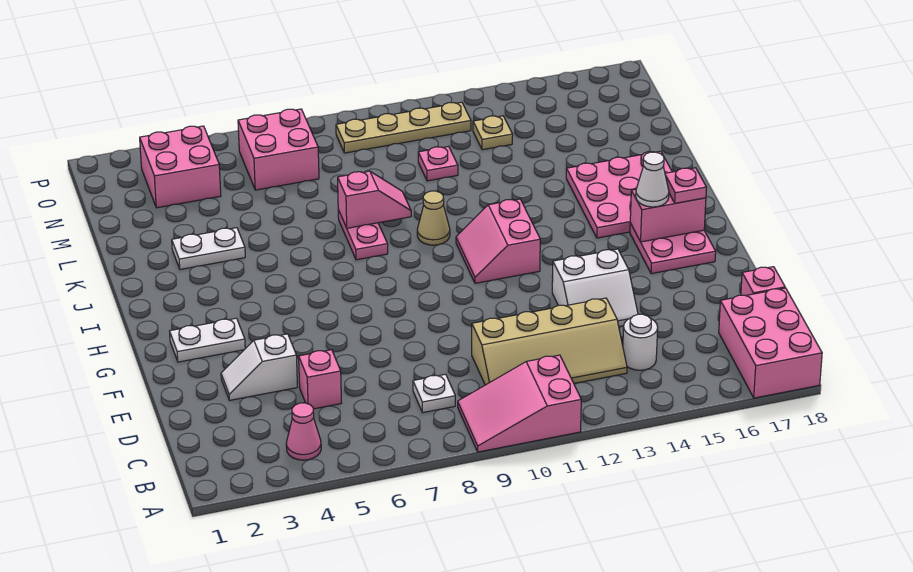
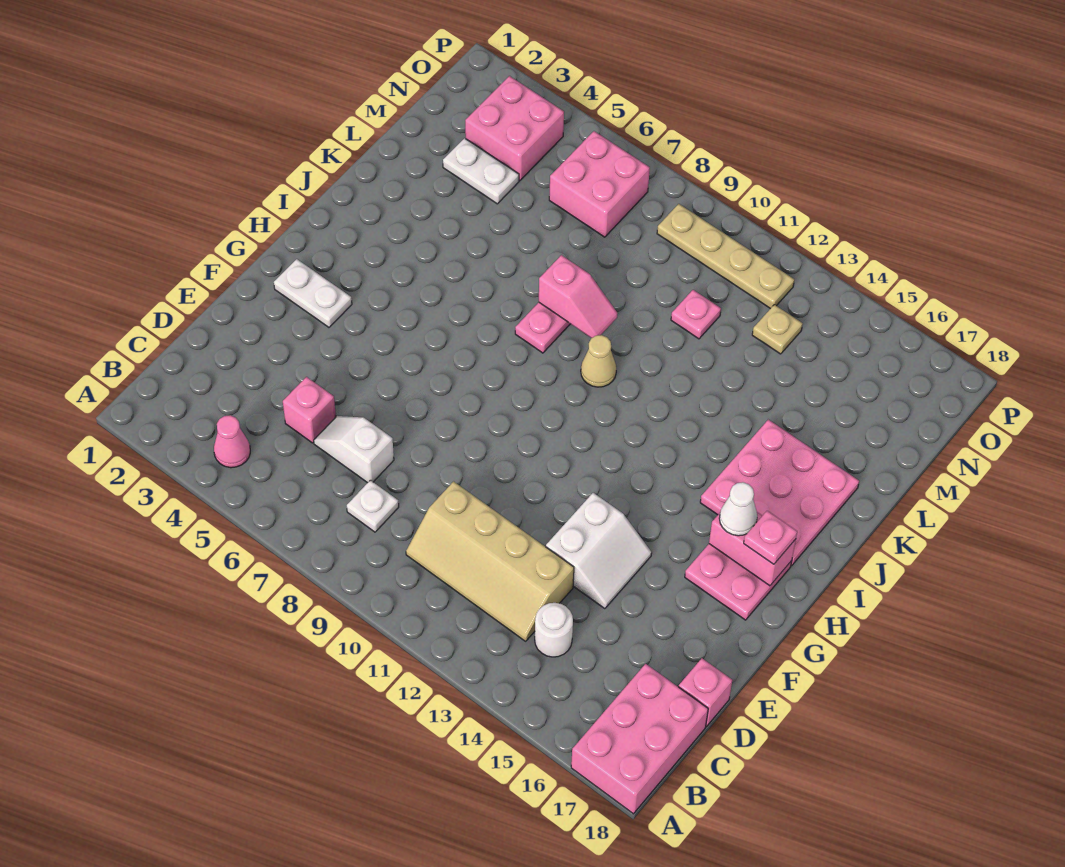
pink slope A9:B11 level 1 top 11 -> none
white slope E3:E4 level 1 top 4 -> white slope D6:D7 level 1 top 7
white slope E13:F14 level 1 top F -> white slope E13:F14 level 1 top 13
pink slope H11:I12 level 1 top 12 -> none
white plate K3:K4 level 1 -> white plate M3:M4 level 1

